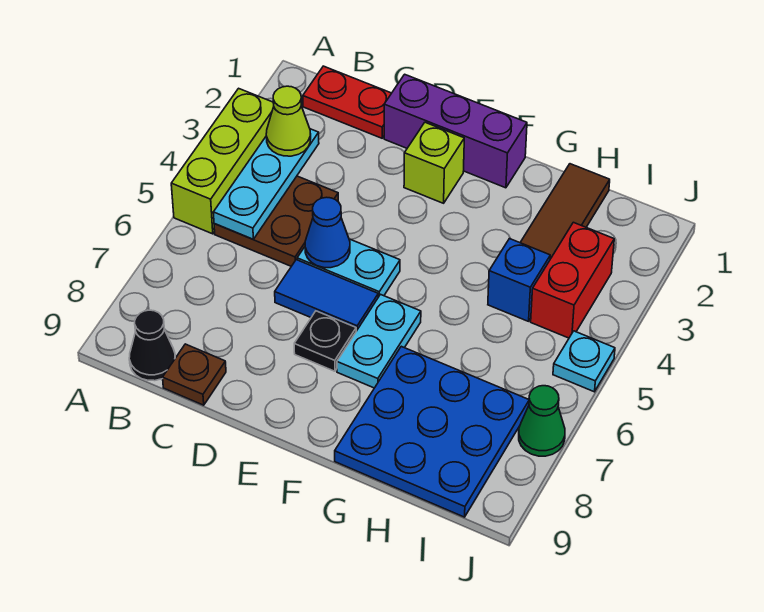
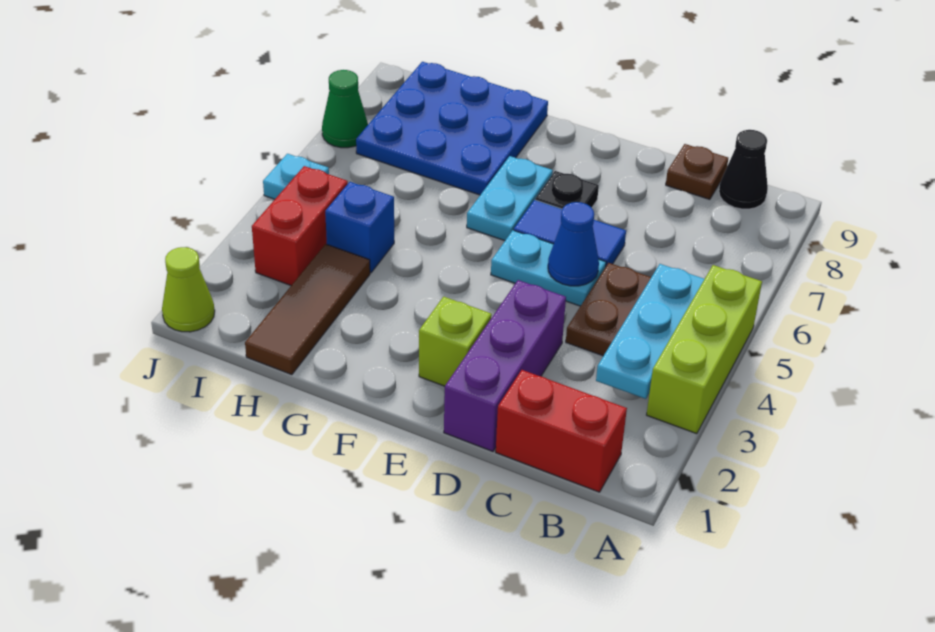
red plate B1:C1 level 1 -> red brick B1:C1 level 1
lime cone B3 level 3 -> lime cone J1 level 1
purple brick D1:F1 level 1 -> purple brick D1:D3 level 1

